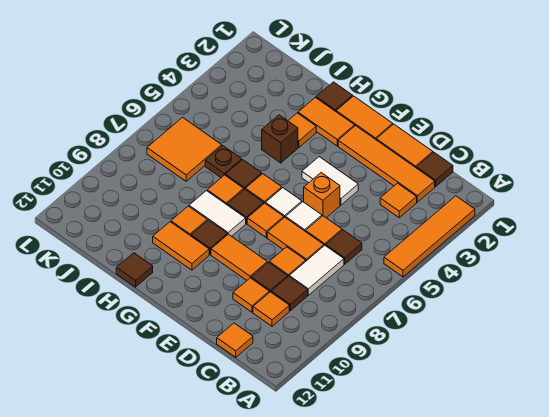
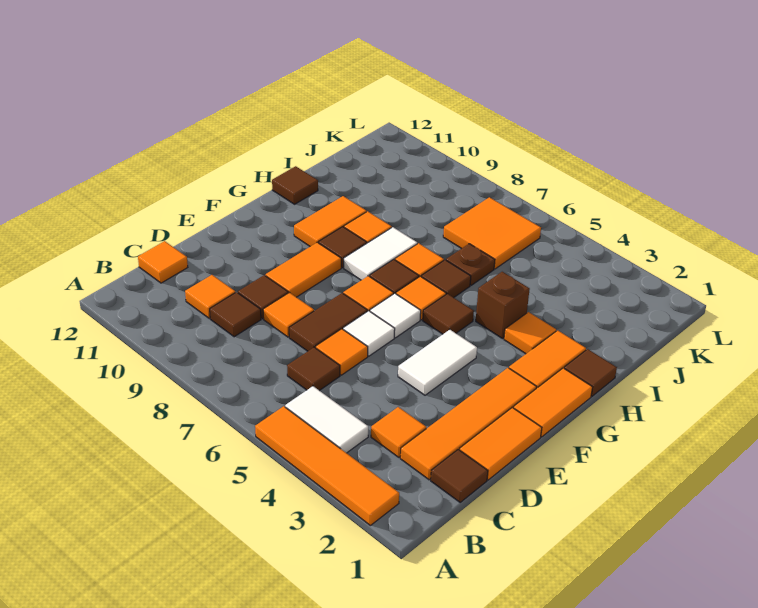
white tile C7:C8 level 1 -> white tile B4:B5 level 1
orange tile D7:E7 level 1 -> brown tile D7:E7 level 1
orange tile D10 level 1 -> none
orange brick E5 level 1 -> none
none -> brown tile G5 level 1

